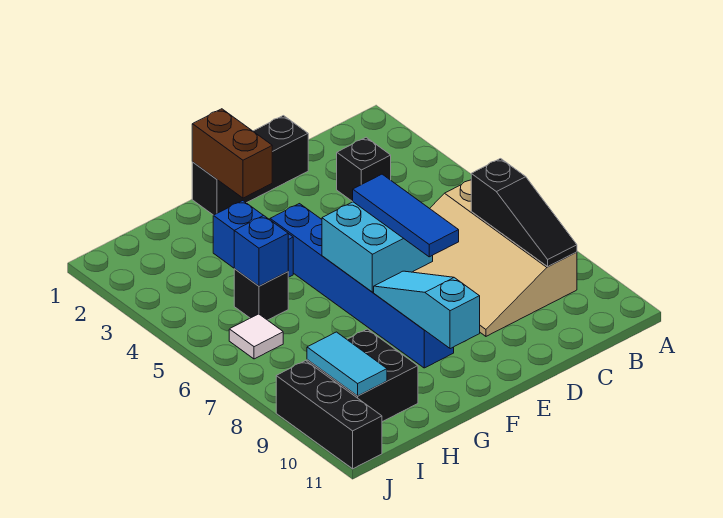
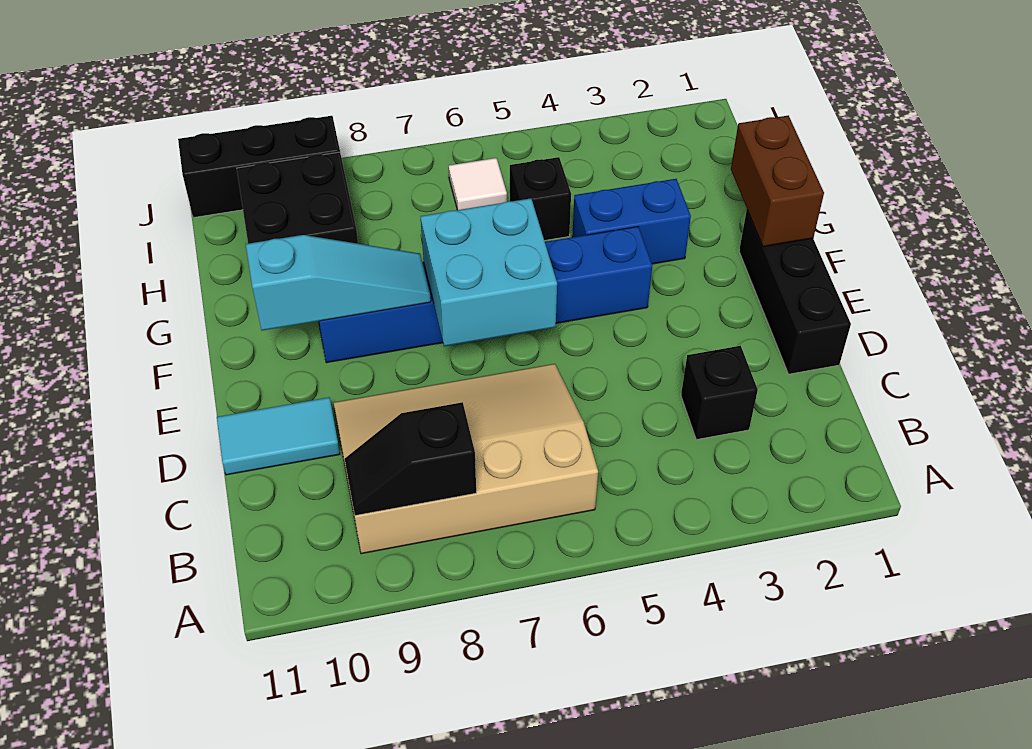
black slope B7:B9 level 2 top 7 -> black slope B8:B9 level 2 top 8
blue tile E6:E8 level 3 -> none
brown brick F1:F2 level 2 -> brown brick F1:G1 level 2
blue brick H5 level 2 -> none
cyan tile I9:I10 level 2 -> cyan tile D10:D11 level 1

